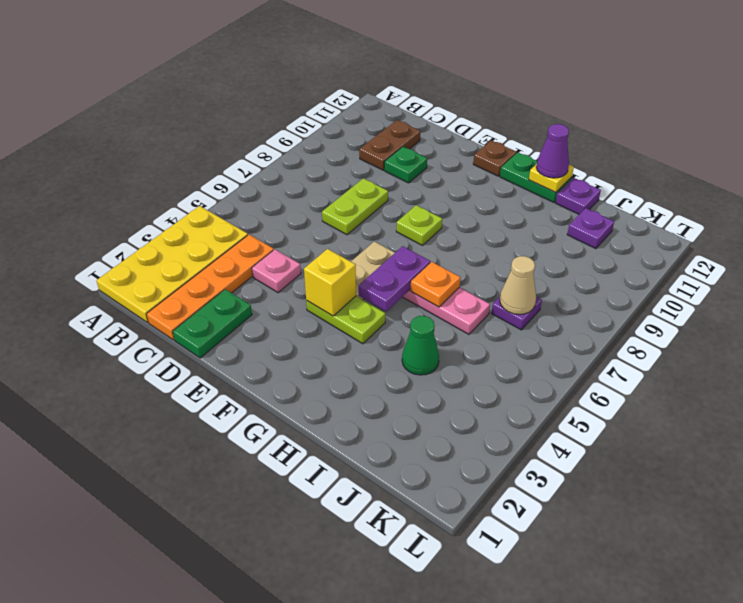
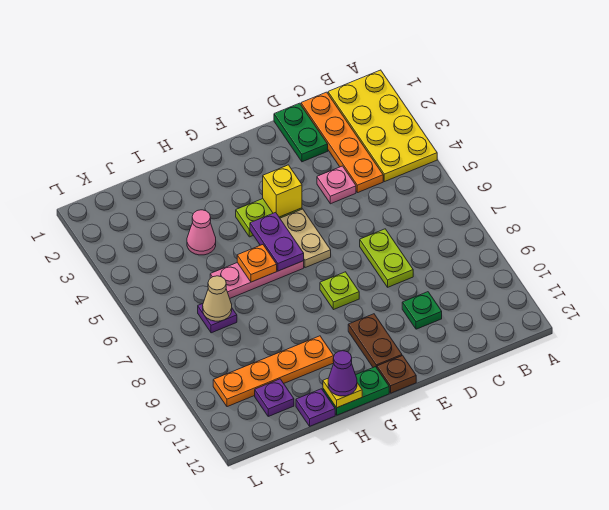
brown plate C10:C11 level 1 -> brown plate F10:F11 level 1
none -> orange plate H10:K10 level 1
green cone I4 level 1 -> pink cone I4 level 1

